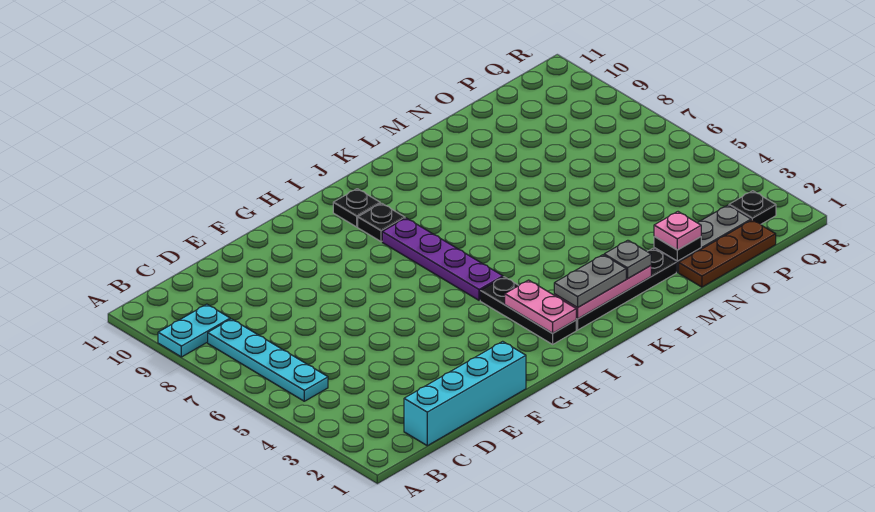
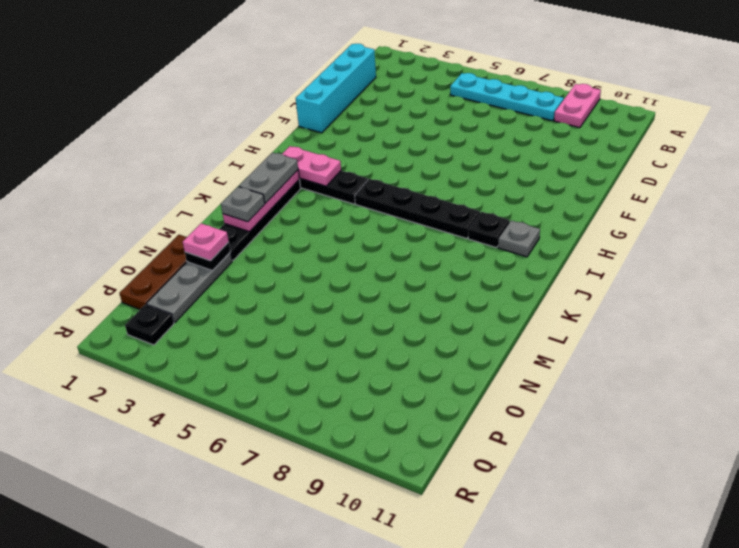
cyan plate A9:B9 level 1 -> pink plate A9:B9 level 1
purple plate I5:I8 level 1 -> black plate I5:I8 level 1
black plate I10 level 1 -> grey plate I10 level 1

